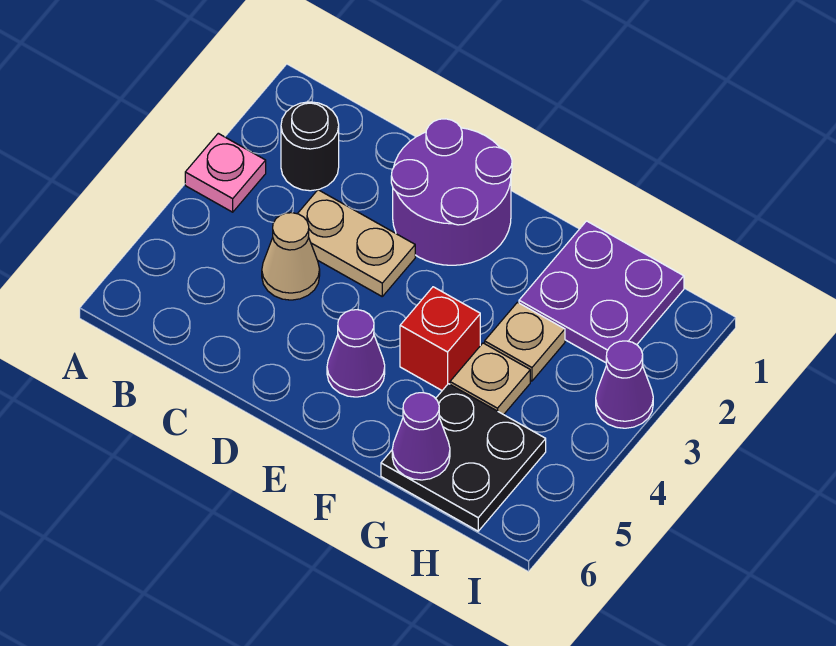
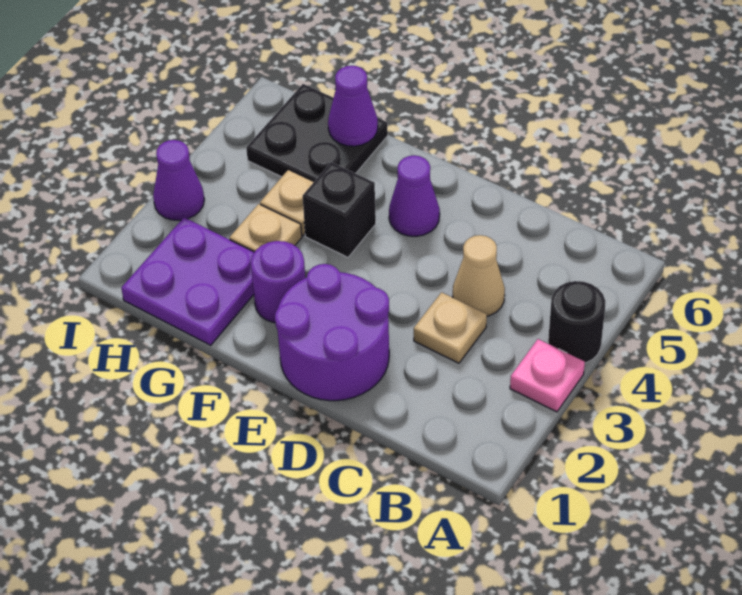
black round brick B2 level 1 -> black round brick A4 level 1
tan plate C3:D3 level 1 -> tan plate C3 level 1
none -> purple round brick F2 level 1
red brick F4 level 1 -> black brick F4 level 1

